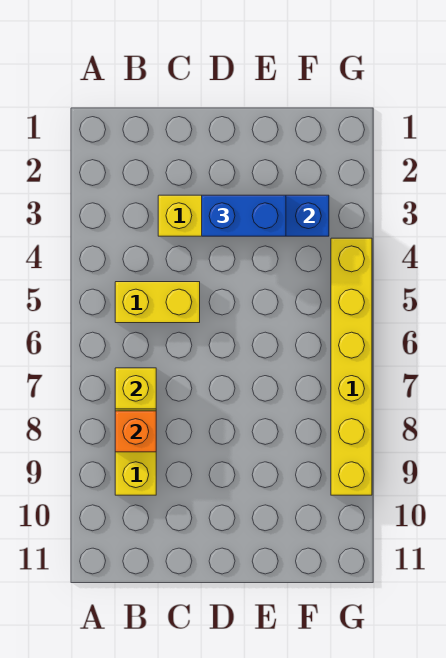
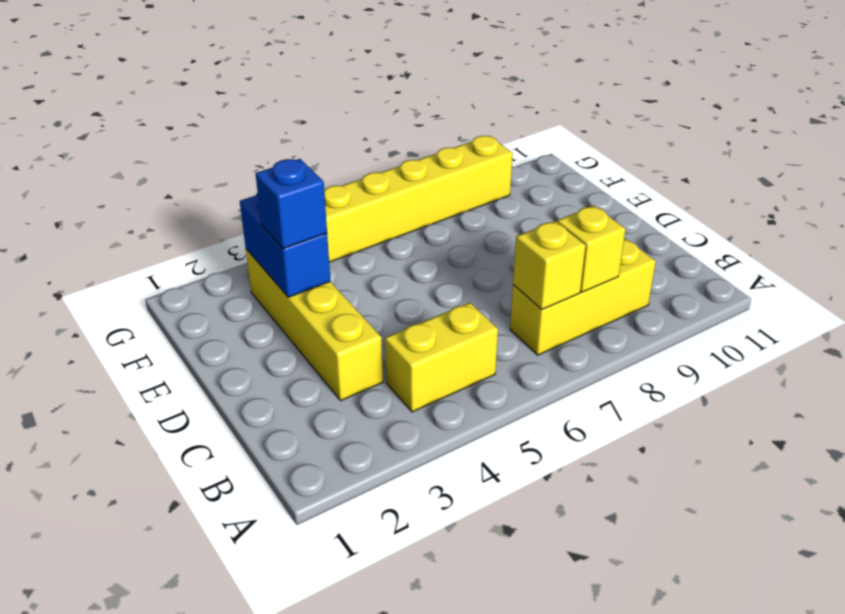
yellow brick B5:C5 level 1 -> yellow brick B4:B5 level 1
orange brick B8 level 2 -> yellow brick B8 level 2
blue brick D3:E3 level 3 -> blue brick E3 level 3

